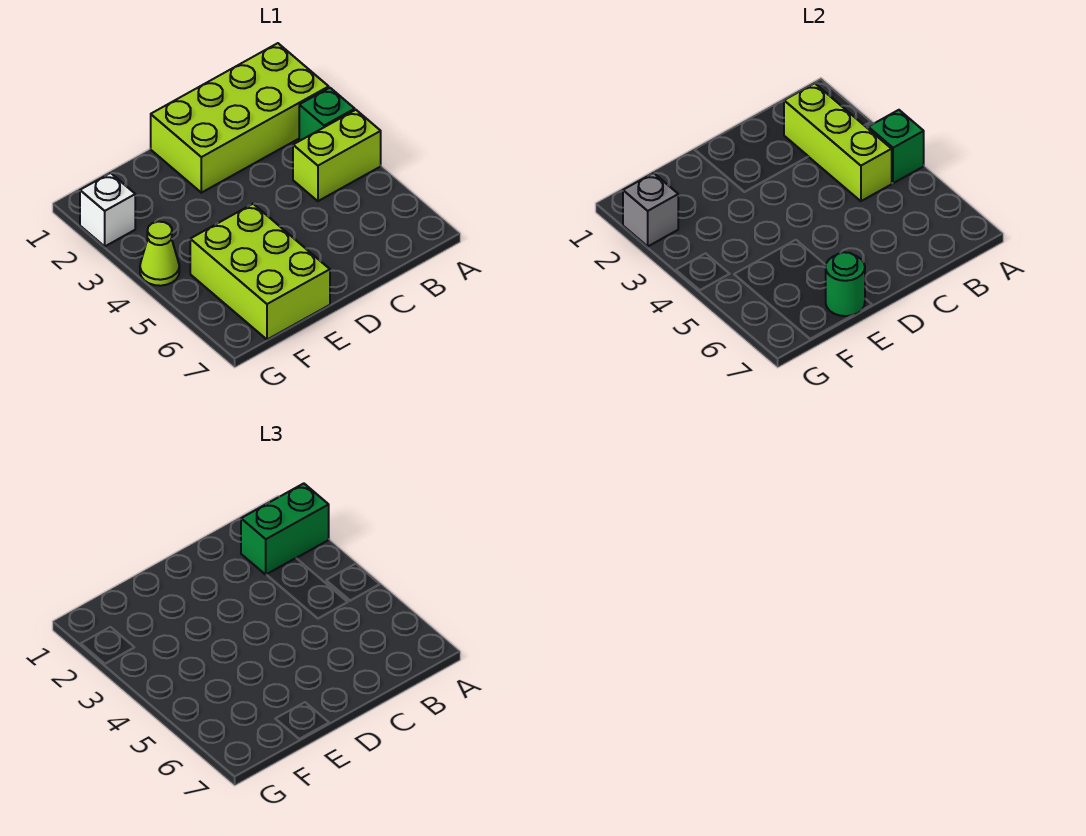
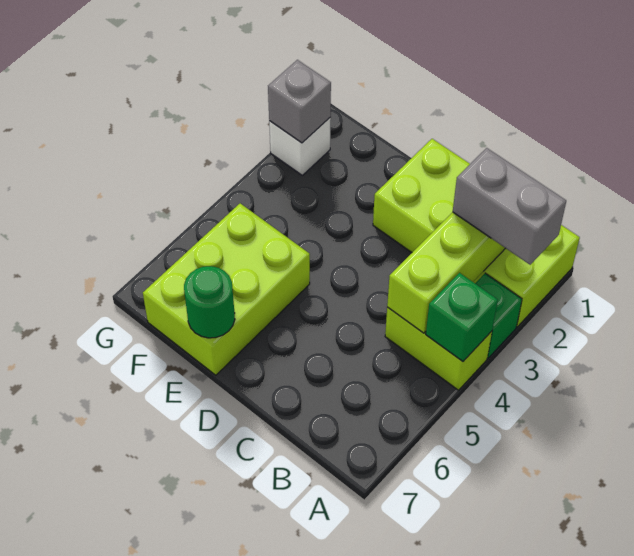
green brick A2:B2 level 3 -> grey brick A2:B2 level 3
lime cone G4 level 1 -> none

